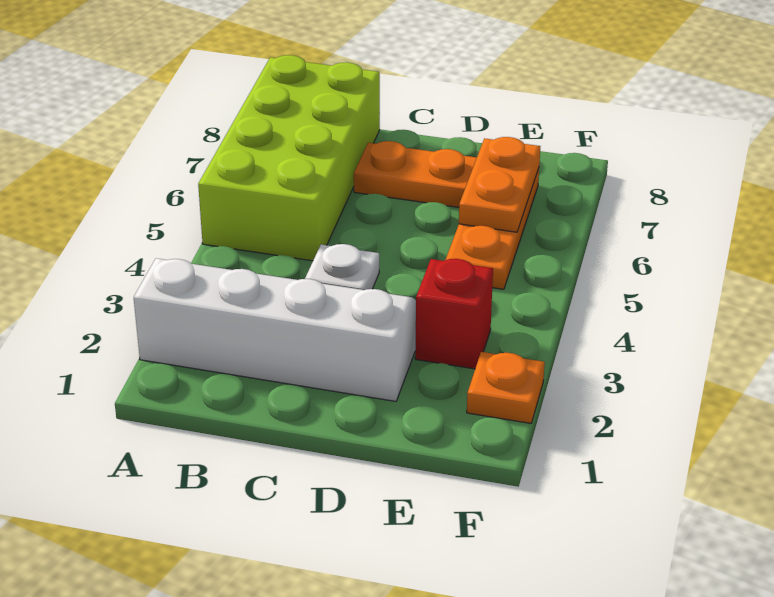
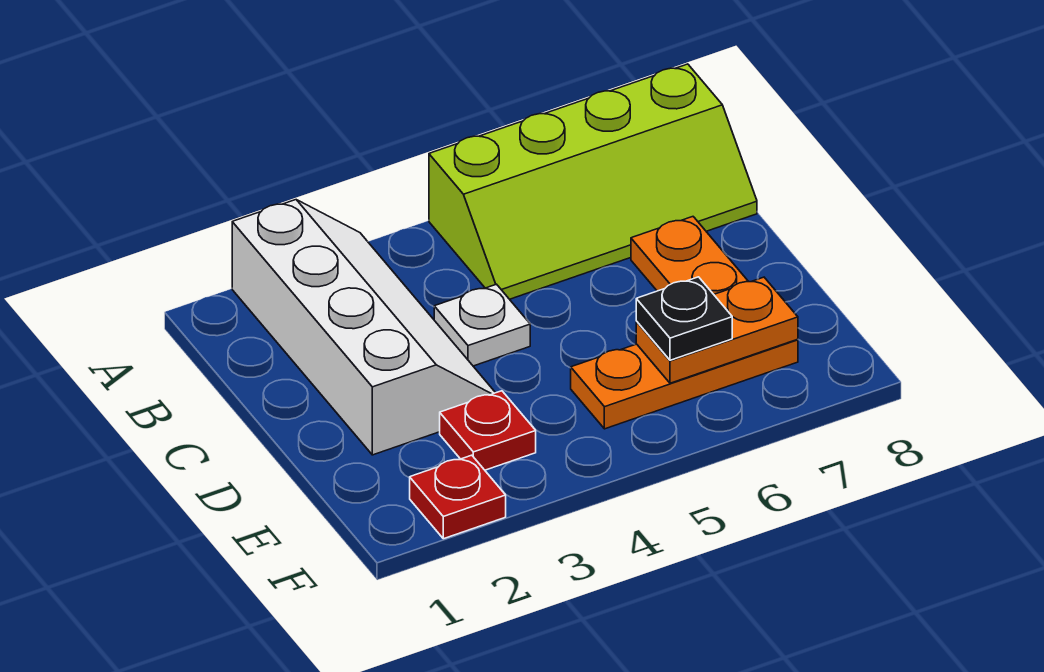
lime brick A5:B8 level 1 -> lime slope A5:B8 level 1 top A
red brick E3 level 1 -> red plate E3 level 1
none -> black plate E6 level 3
orange plate F2 level 1 -> red plate F2 level 1

